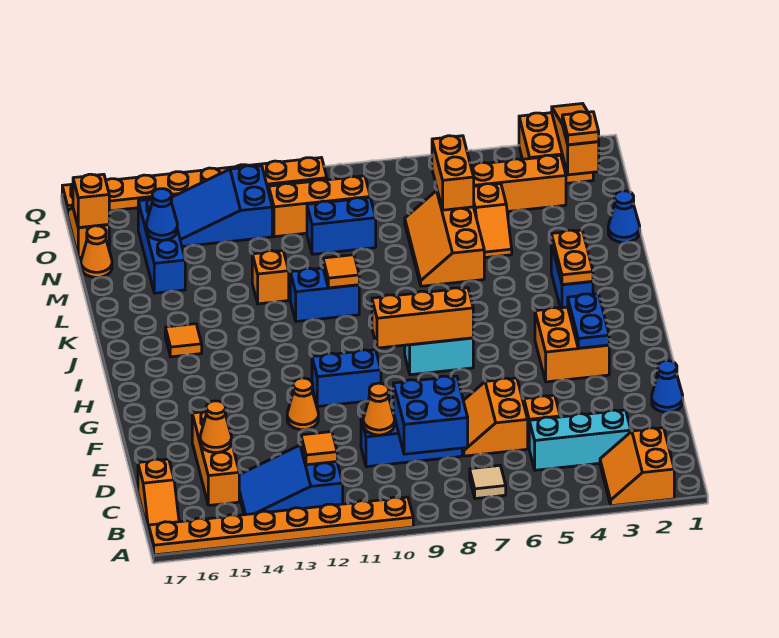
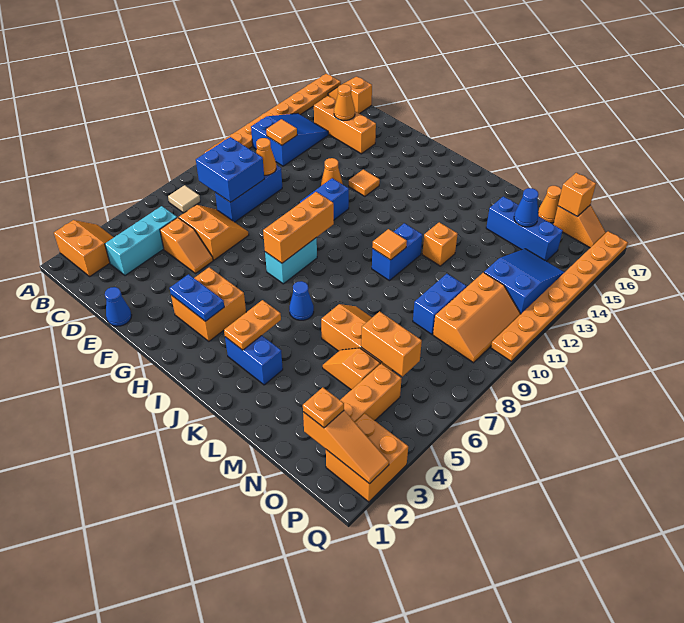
orange plate J3:K3 level 2 -> orange plate J3:J4 level 2
orange tile J15 level 1 -> orange tile G13 level 1
blue cone M1 level 1 -> blue cone J6 level 1

